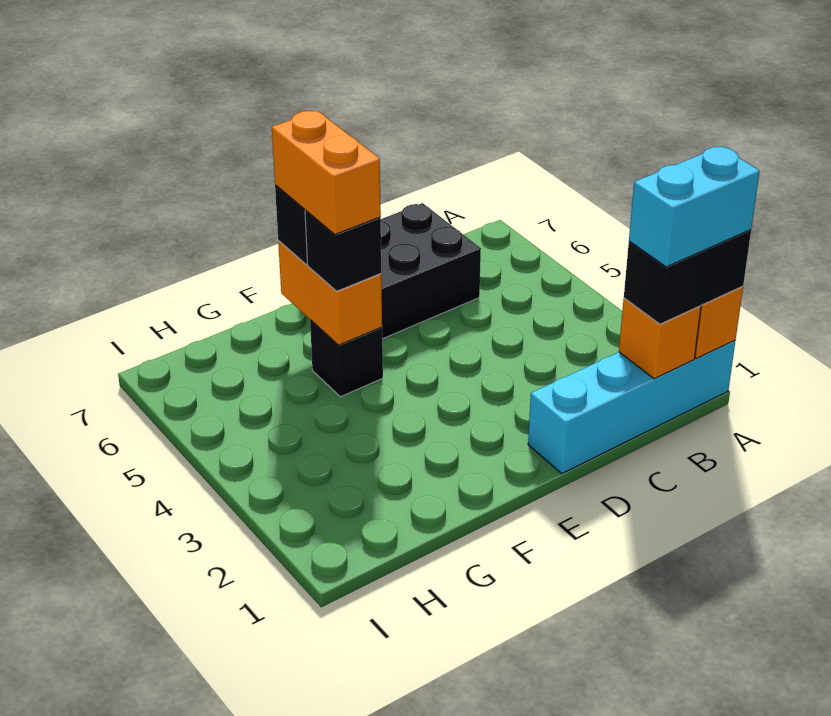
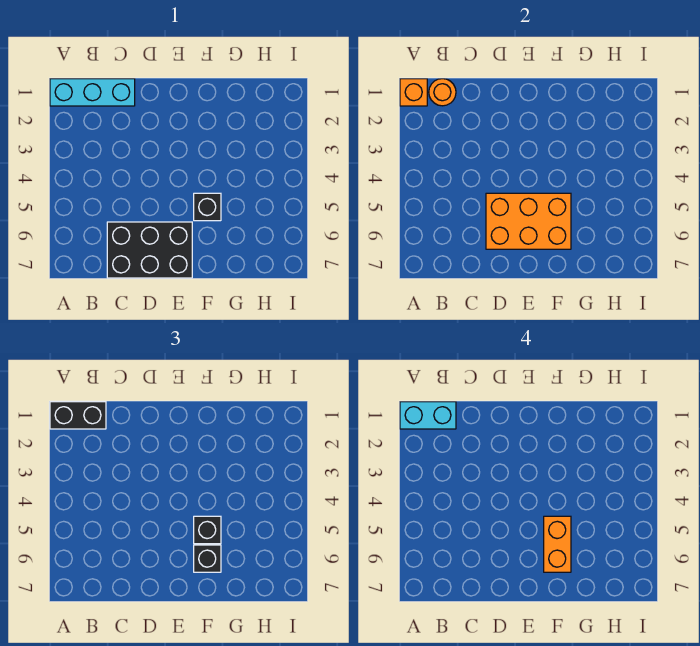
cyan brick A1:D1 level 1 -> cyan brick A1:C1 level 1
orange brick B1 level 2 -> orange round brick B1 level 2
orange brick F5:F6 level 2 -> orange brick D5:F6 level 2

